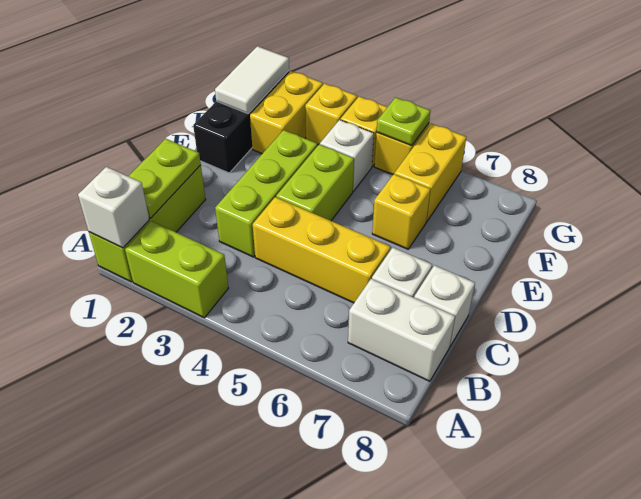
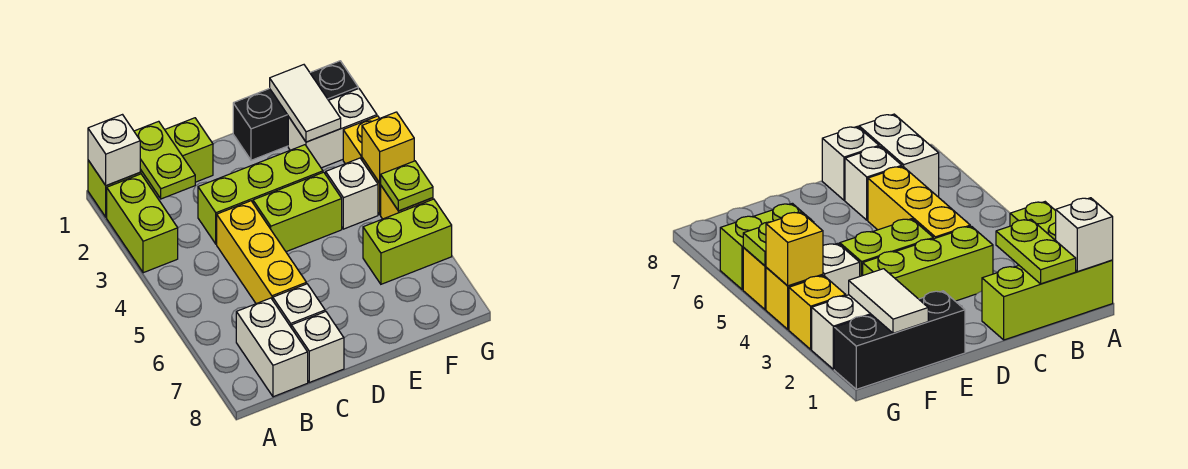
lime plate B1:C1 level 2 -> lime plate B1:B2 level 2
yellow brick E6 level 1 -> yellow brick G4 level 2
white tile F1:G1 level 2 -> white tile F1:F2 level 2
yellow brick F2:G2 level 1 -> white brick F2:G2 level 1
yellow brick F6:G6 level 1 -> lime brick F6:G6 level 1

